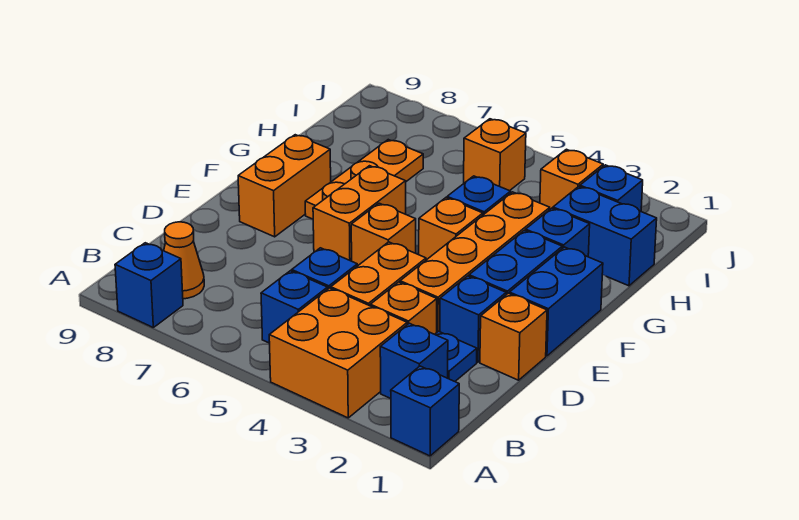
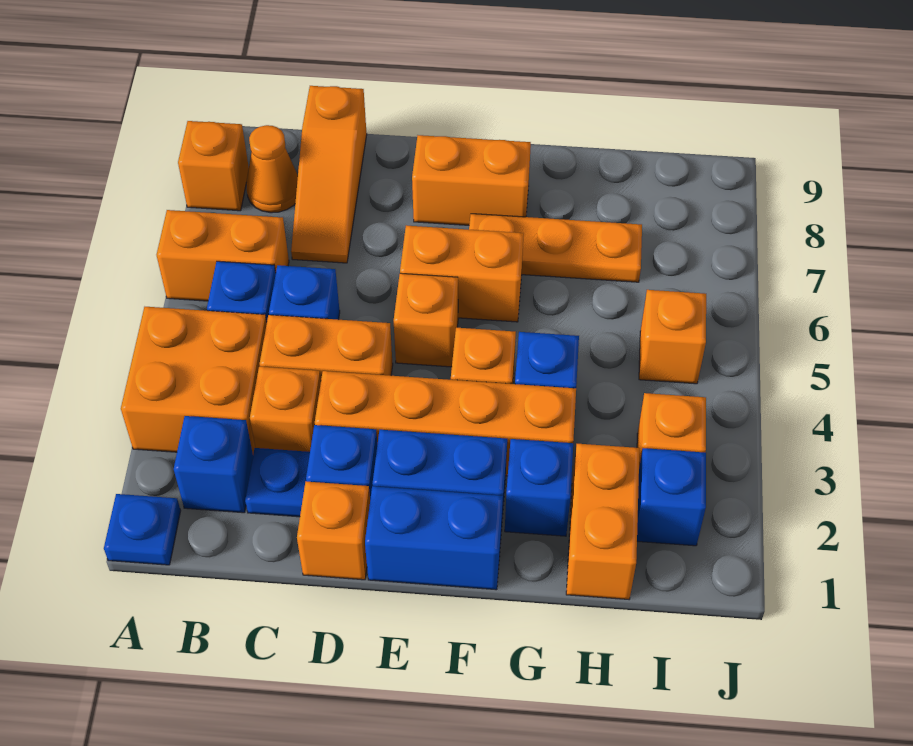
blue brick A1 level 1 -> blue plate A1 level 1
none -> orange brick A6:B6 level 1
blue brick A8 level 1 -> orange brick A8 level 1
none -> orange slope C7:C9 level 1 top 9
blue brick H1:H2 level 1 -> orange brick H1:H2 level 1

